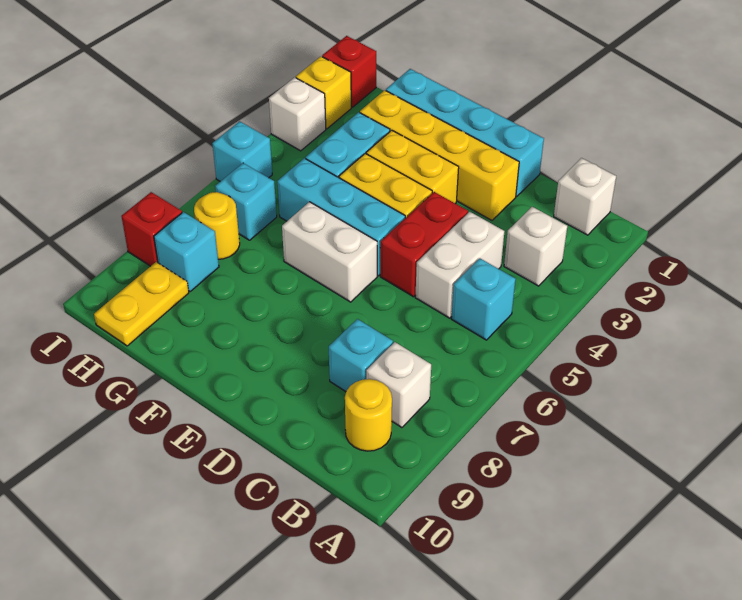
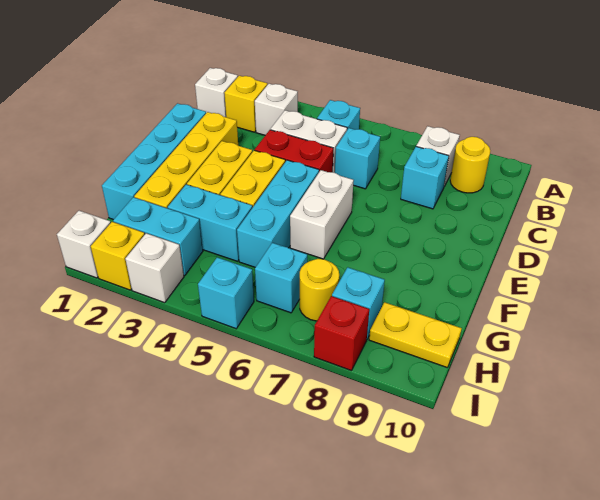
none -> yellow brick B2 level 1
none -> cyan brick C6 level 1
none -> cyan brick H2:H3 level 1
red brick I1 level 1 -> white brick I1 level 1

